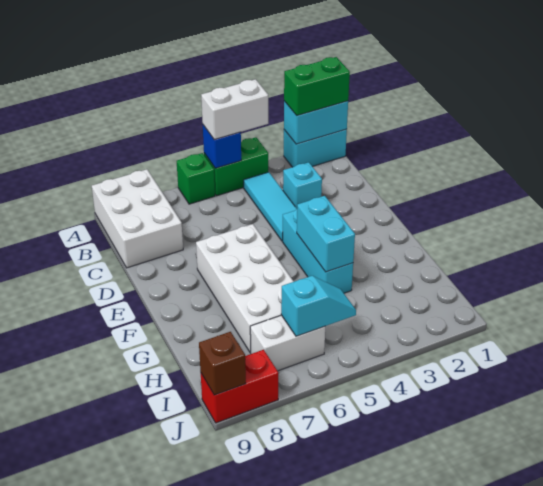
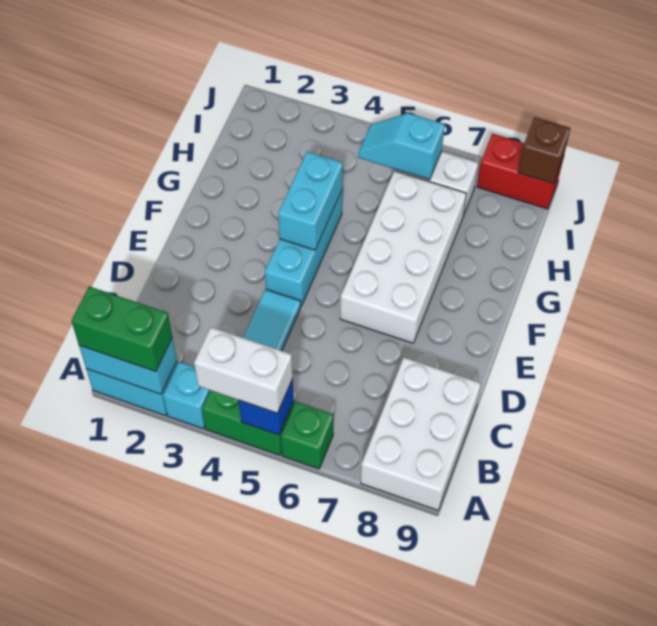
cyan brick C3 level 1 -> cyan brick A3 level 1

